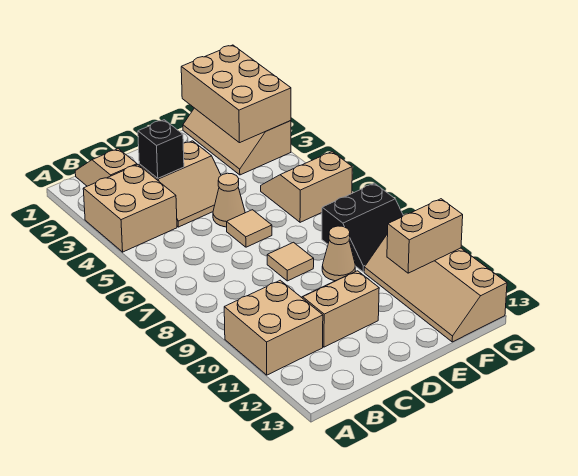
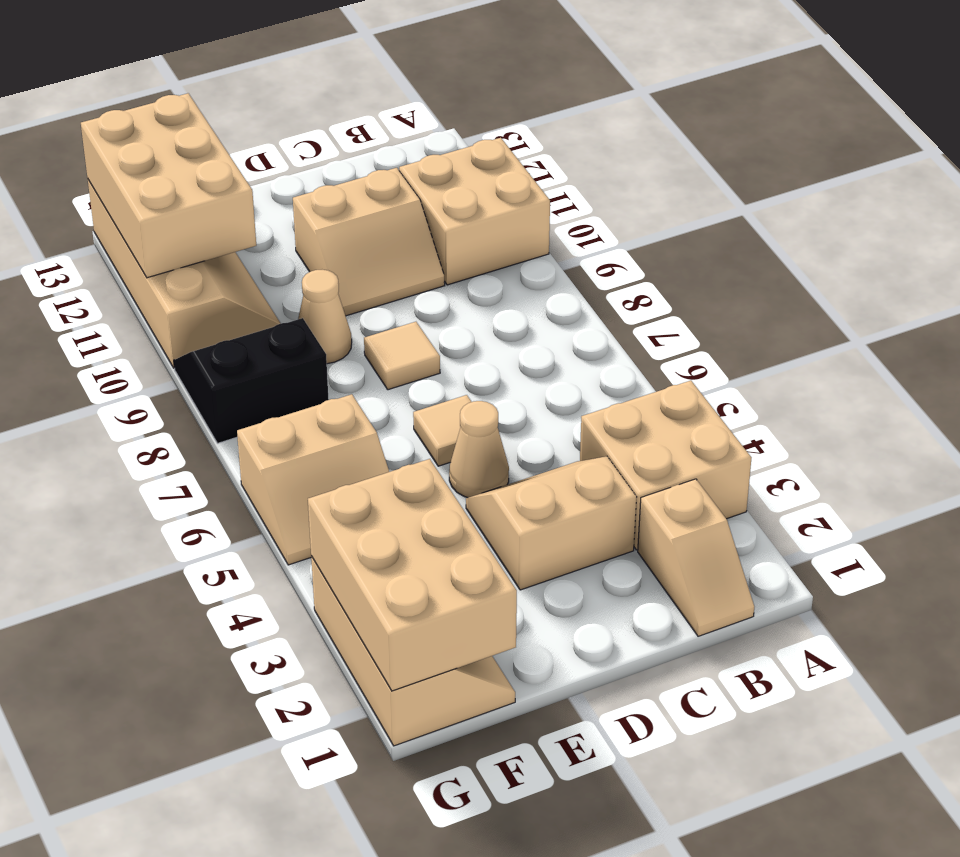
black brick C3 level 2 -> none
tan brick F11:G11 level 2 -> tan brick F11:G13 level 2

